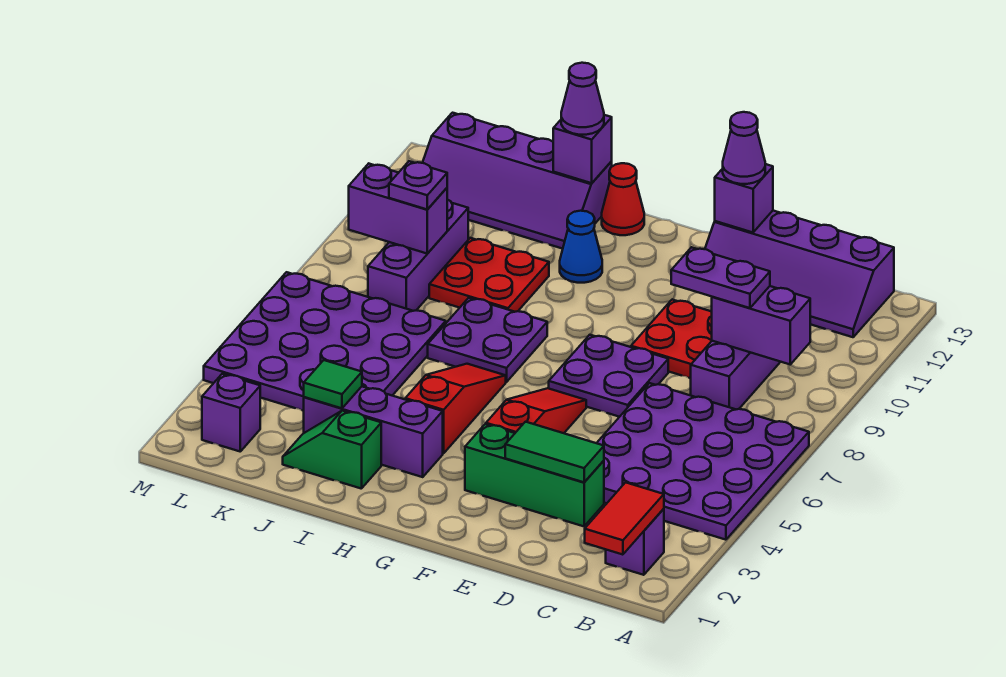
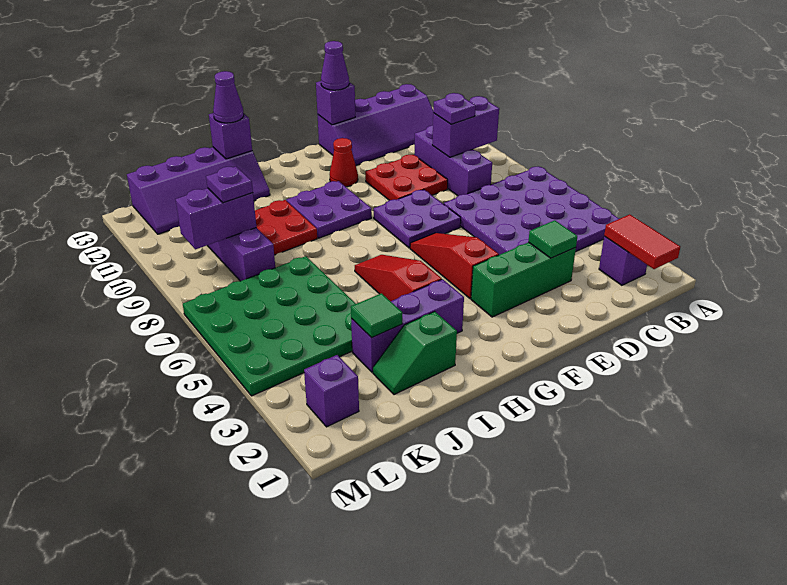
purple plate C9:D9 level 3 -> purple plate C9 level 3
green tile D3:E3 level 2 -> green tile D3 level 2
purple plate H7:I8 level 1 -> purple plate G9:H10 level 1
blue cone H11 level 1 -> none
red cone H13 level 1 -> red cone F11 level 1
purple plate J4:M7 level 1 -> green plate J4:M7 level 1

